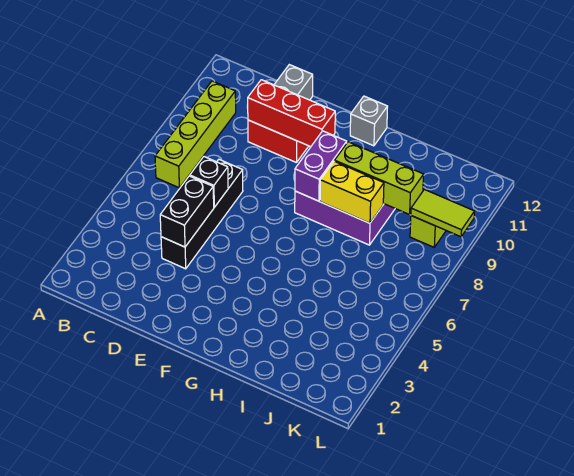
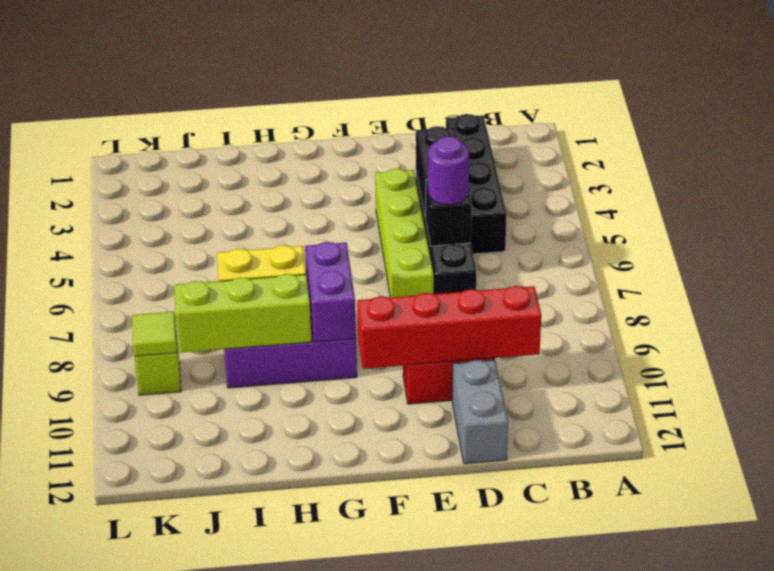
lime brick B7:B10 level 1 -> lime brick E4:E7 level 1
none -> black brick C2:C5 level 1
none -> purple round brick D6 level 3
red brick D10:F10 level 2 -> red brick C10:F10 level 2
grey brick G12 level 1 -> none
lime tile K9:L9 level 2 -> lime tile K9 level 2

